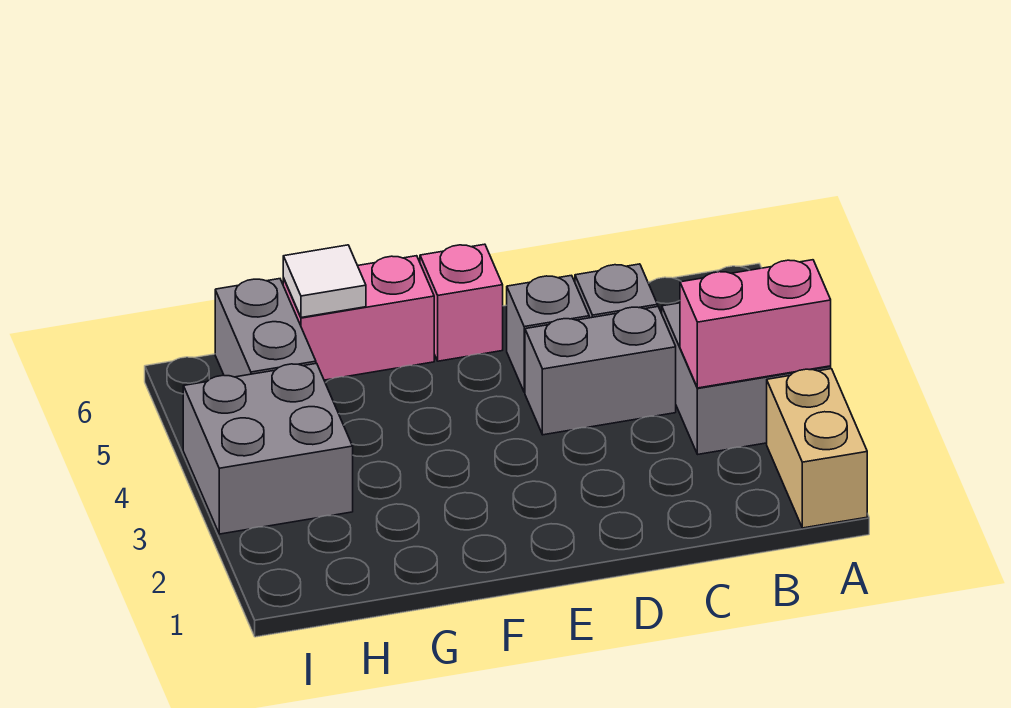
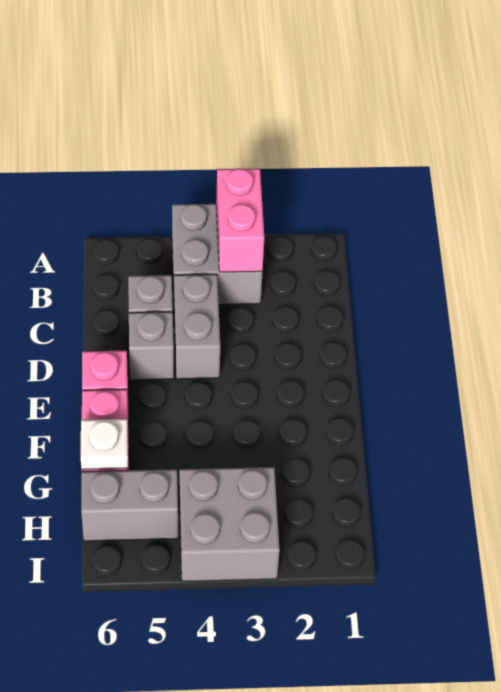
tan brick A1:A2 level 1 -> none
white tile G6 level 2 -> white plate G6 level 2

